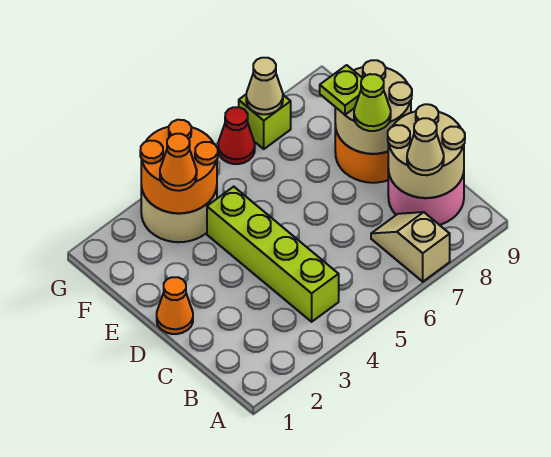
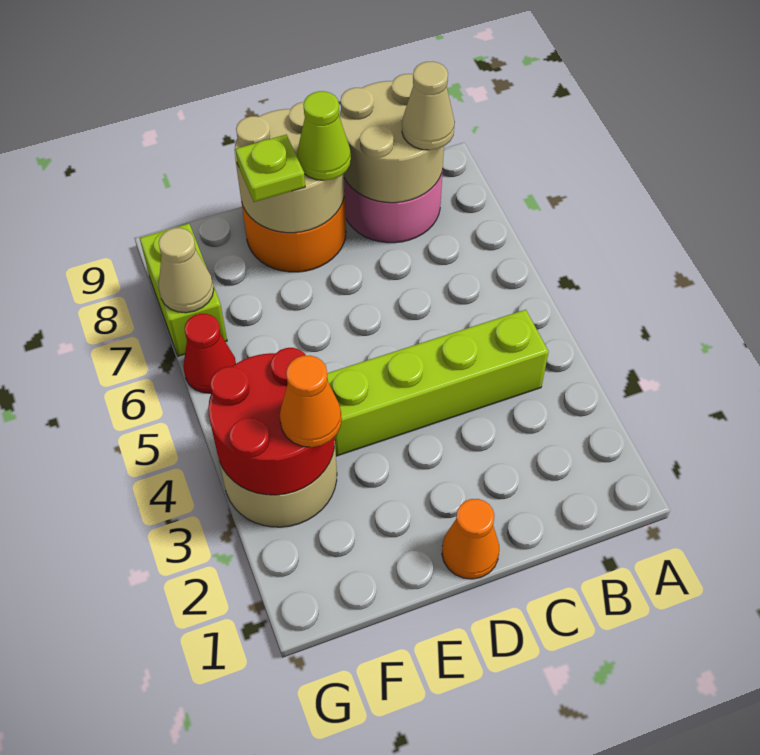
tan slope A7:B7 level 1 top A -> none
orange round brick F3:G4 level 2 -> red round brick F3:G4 level 2
lime brick G7 level 1 -> lime brick G7:G8 level 1

